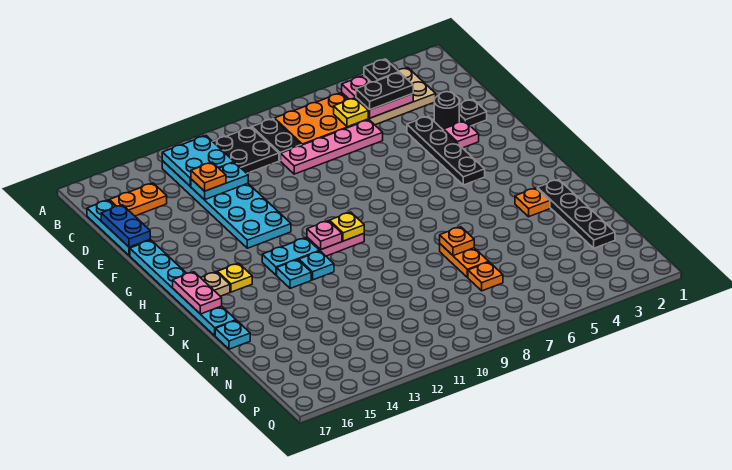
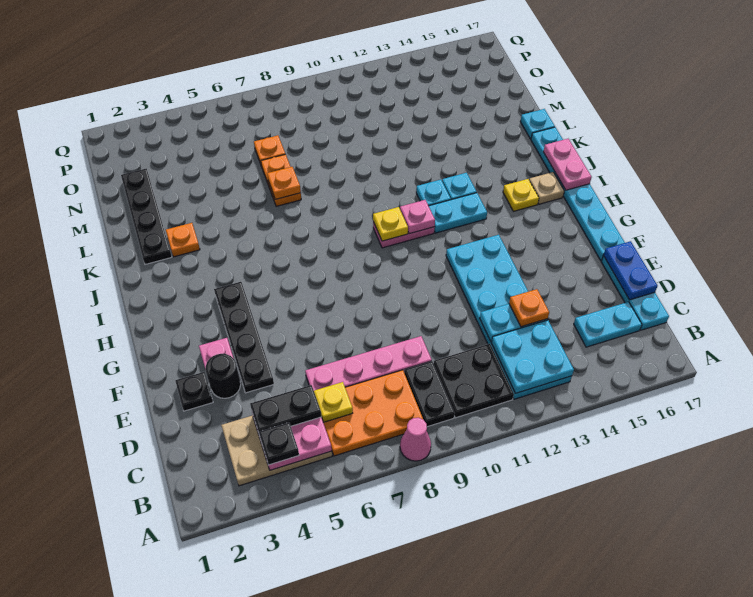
none -> pink cone A8 level 1
orange plate C15:C16 level 1 -> cyan plate C15:C16 level 1

